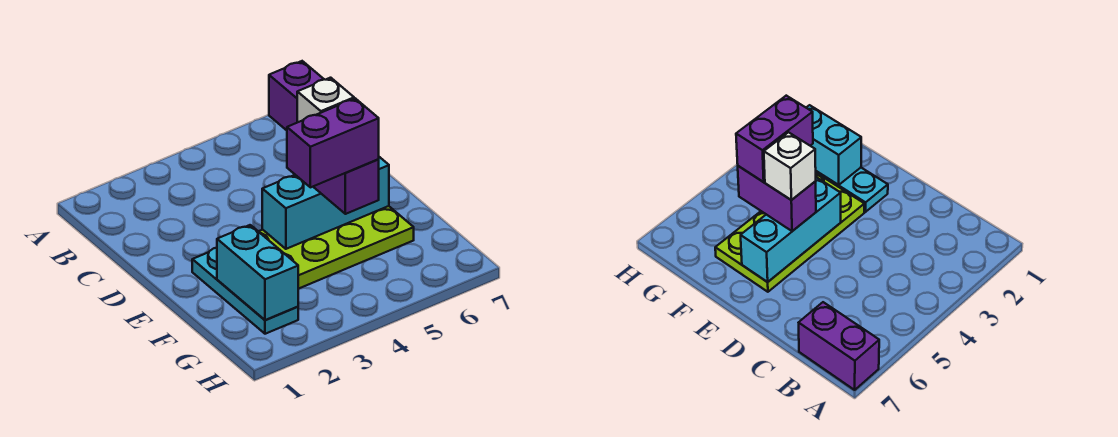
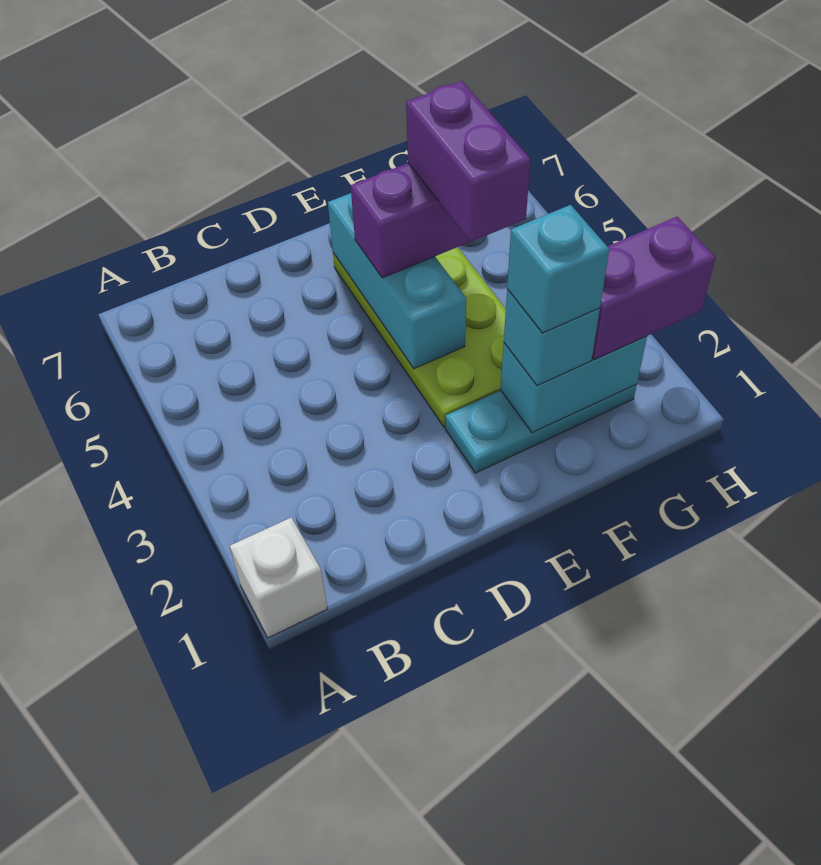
purple brick A7:B7 level 1 -> purple brick G2:H2 level 3
white brick E5 level 4 -> white brick A1 level 1
none -> cyan brick F2 level 3
none -> cyan brick F2 level 4

